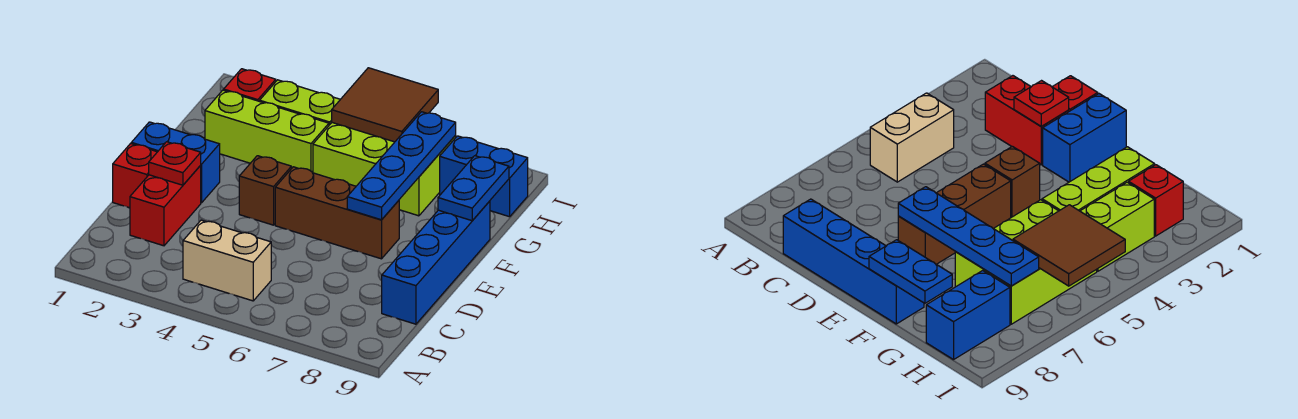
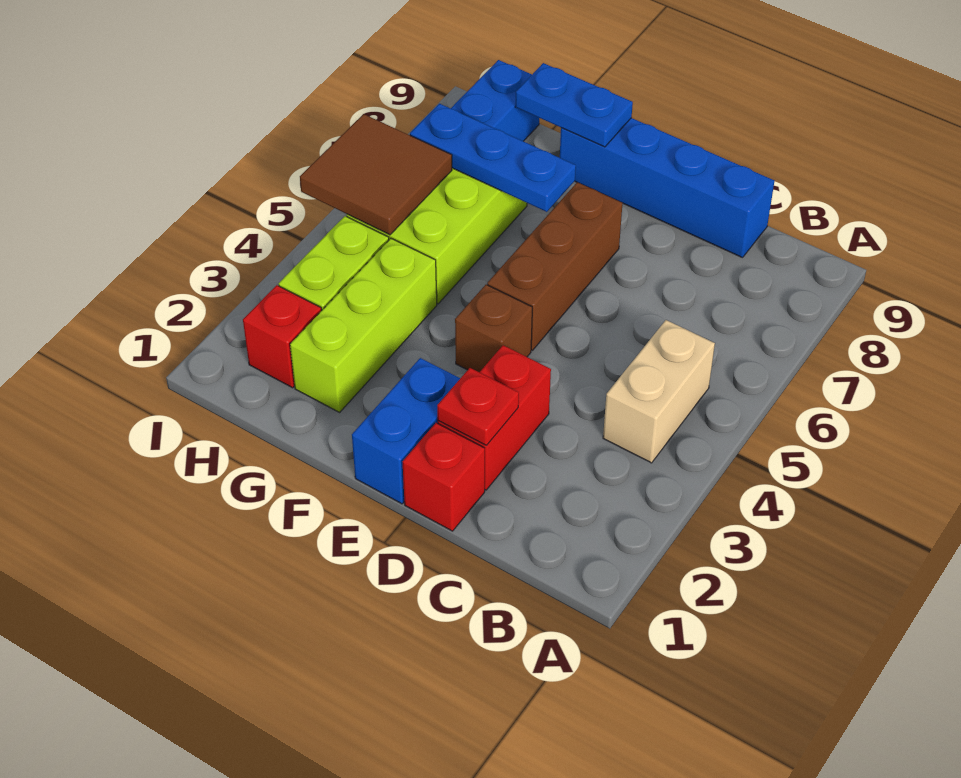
red brick C2:D2 level 1 -> red brick D2:D3 level 1
blue plate E7:H7 level 2 -> blue plate F7:H7 level 2

